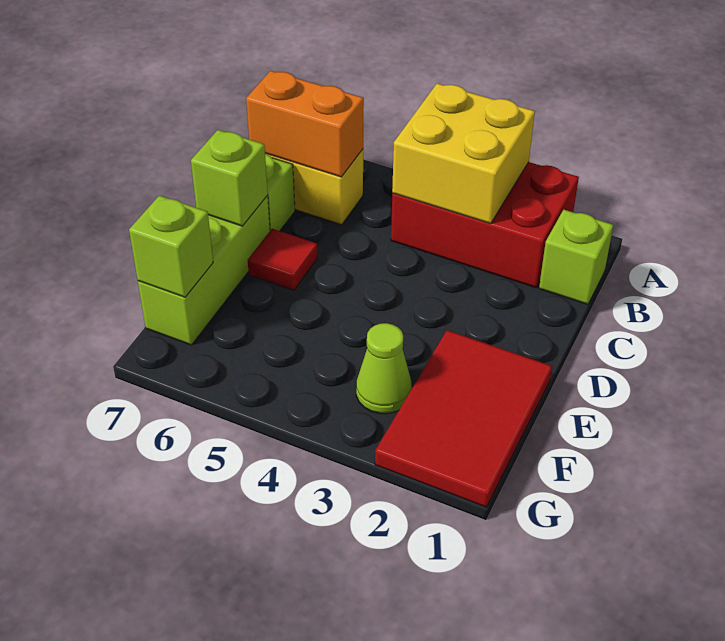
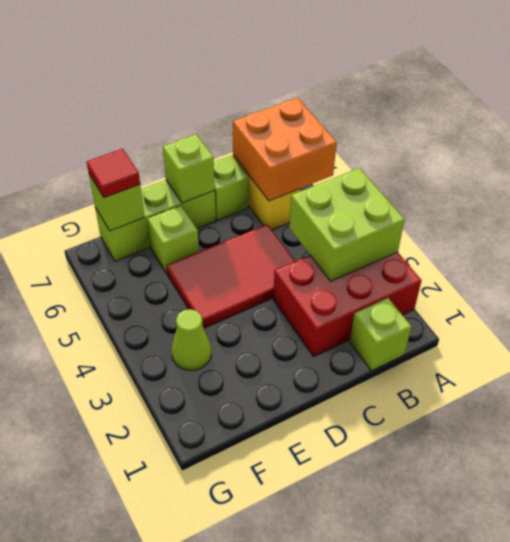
red brick A2:B4 level 1 -> red brick A2:C3 level 1
yellow brick A3:B4 level 2 -> lime brick A3:B4 level 2
orange brick B6:B7 level 2 -> orange brick A6:B7 level 2
red tile D6 level 1 -> red tile F7 level 3
red tile E1:G2 level 1 -> red tile C4:E5 level 1
none -> lime brick E6 level 1

